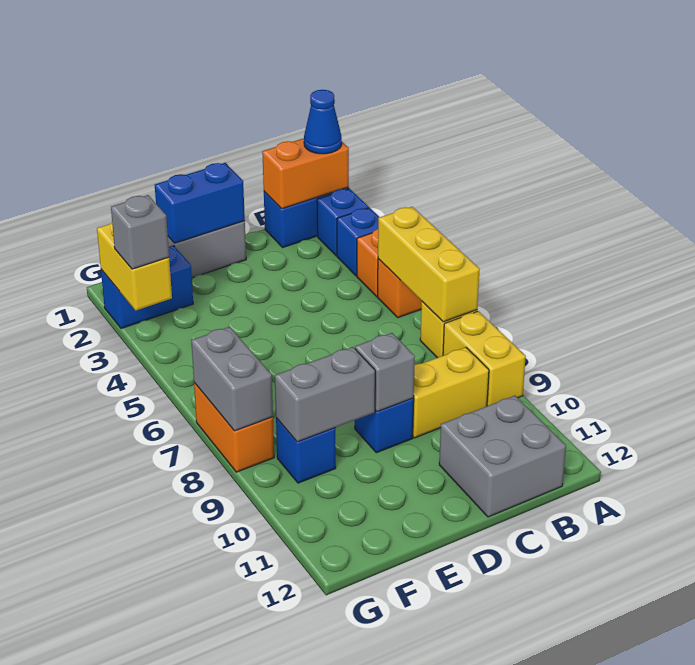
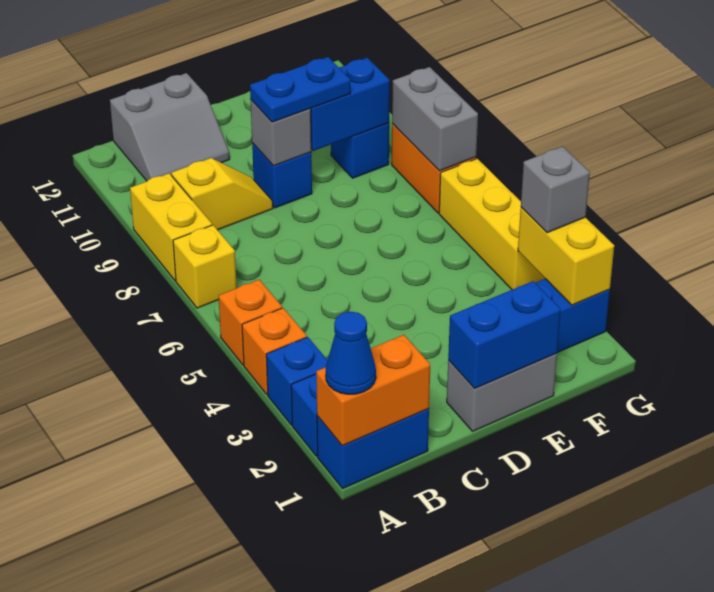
yellow brick A5:A7 level 2 -> yellow brick G4:G6 level 1
yellow brick B9:C9 level 1 -> yellow slope B9:C9 level 1 top B
grey brick B11:C12 level 1 -> grey slope B11:C12 level 1 top 12
none -> blue plate D9:E9 level 3
grey brick E9:F9 level 2 -> blue brick E9:F9 level 2

